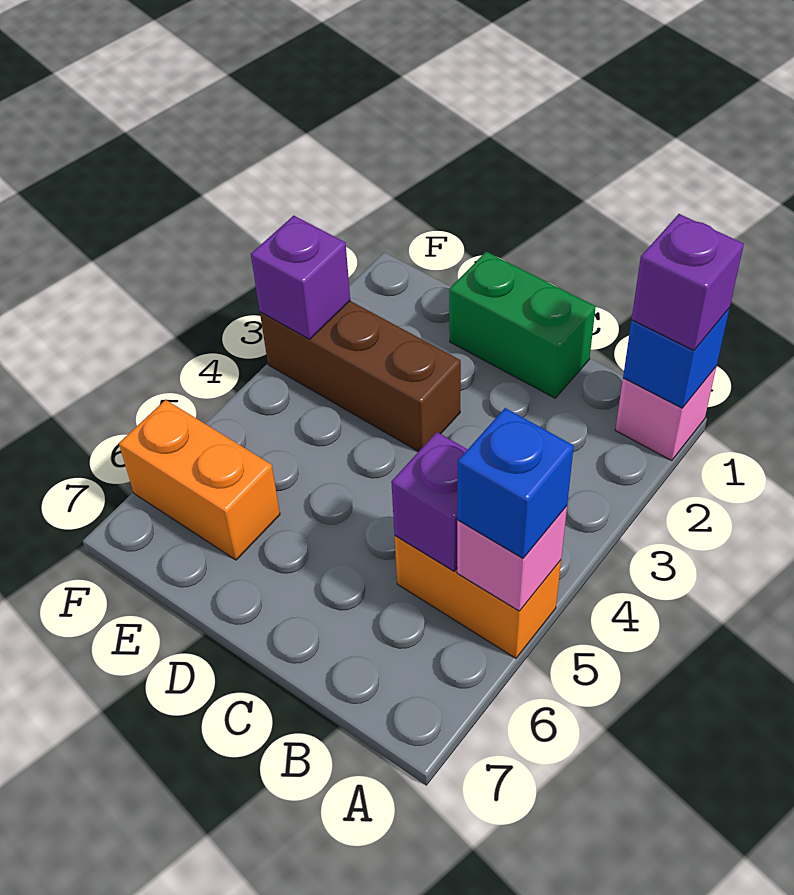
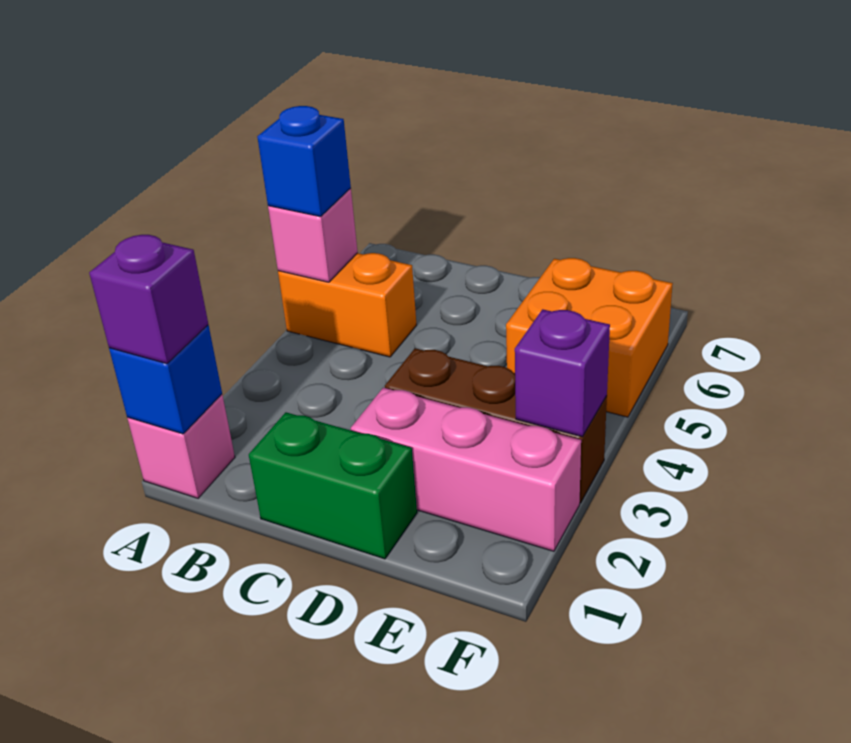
purple brick B5 level 2 -> none
none -> pink brick D2:F2 level 1
orange brick E6:F6 level 1 -> orange brick E5:F6 level 1

